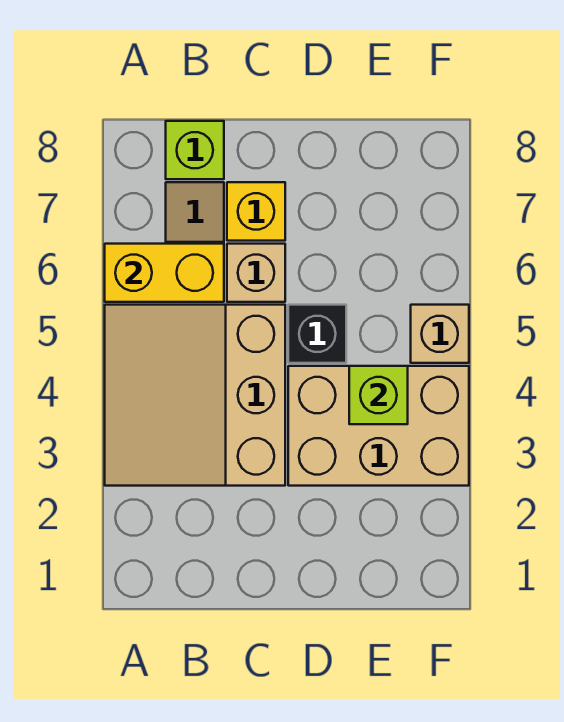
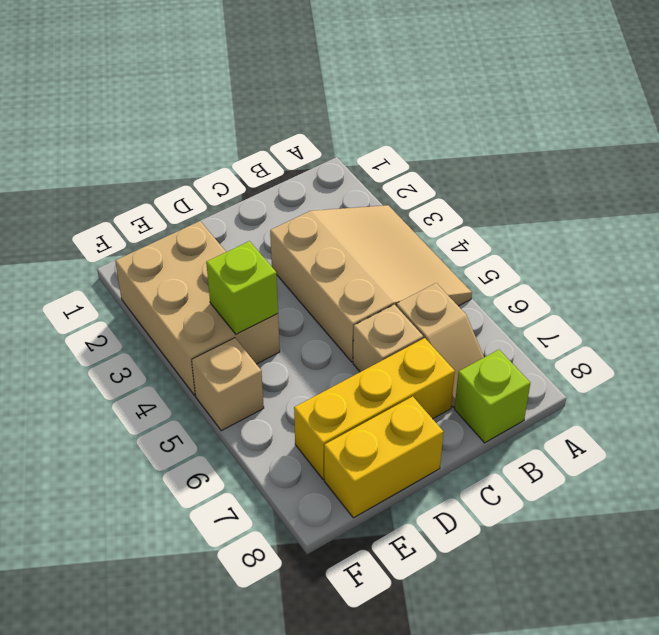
yellow brick A6:B6 level 2 -> yellow brick D8:E8 level 1
yellow brick C7 level 1 -> yellow brick C7:E7 level 1
tan brick D3:F4 level 1 -> tan brick E2:F4 level 1
black brick D5 level 1 -> none

